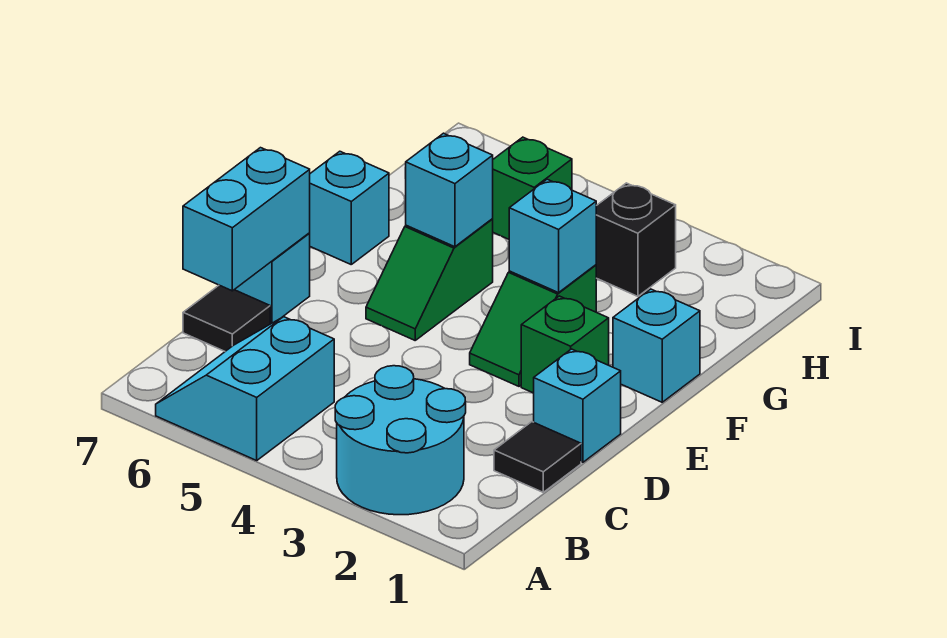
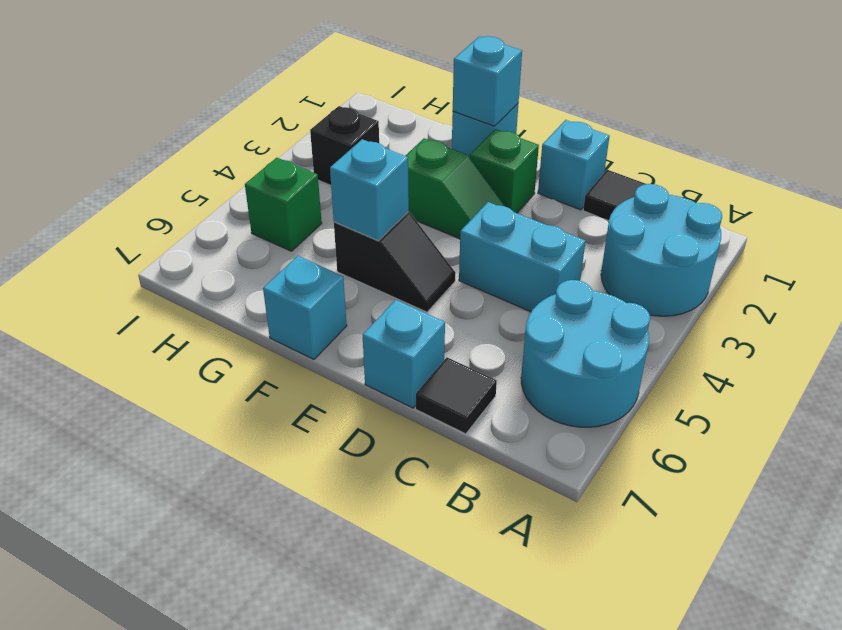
cyan slope A5:B6 level 1 top 5 -> cyan round brick A5:B6 level 1
cyan brick C7:D7 level 2 -> cyan brick C4:D4 level 1
green slope E5:F5 level 1 top F -> black slope E5:F5 level 1 top F
cyan brick F3 level 2 -> cyan brick F1 level 2

